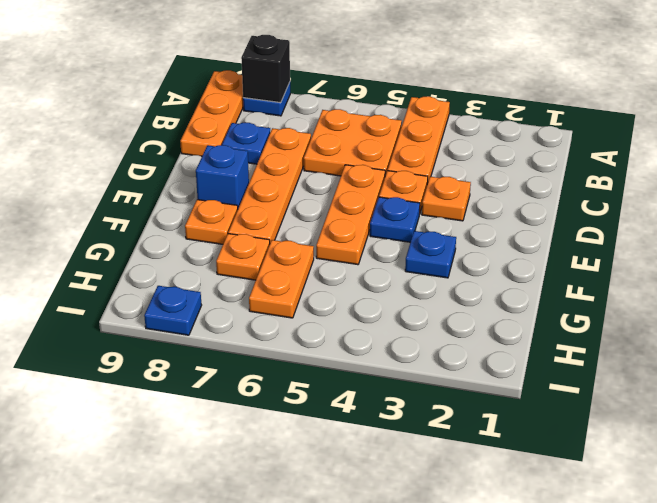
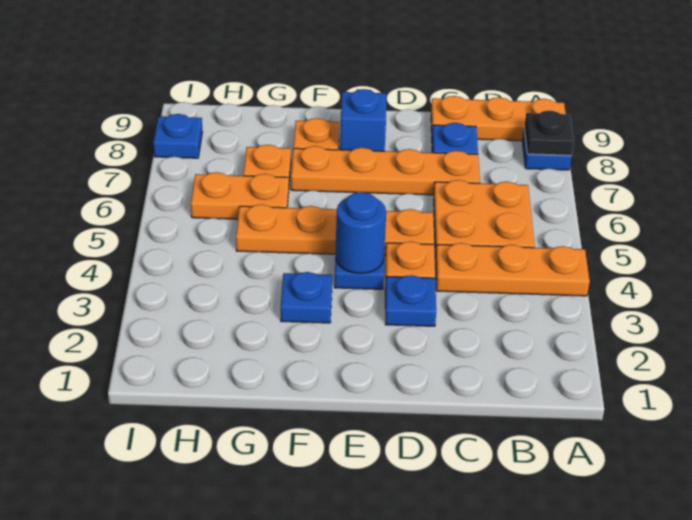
black brick A8 level 2 -> black plate A8 level 2
orange plate D3 level 1 -> blue plate D3 level 1
orange plate D5:F5 level 1 -> orange plate D5:G5 level 1
none -> blue round brick E4 level 2

